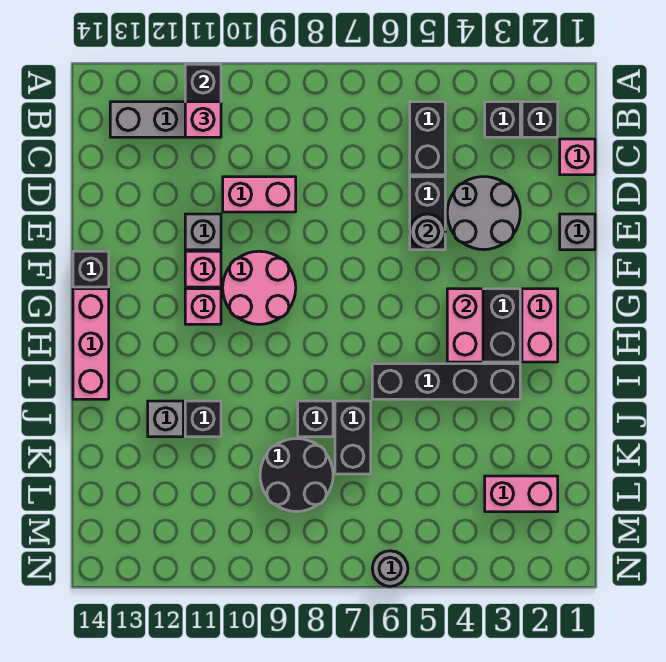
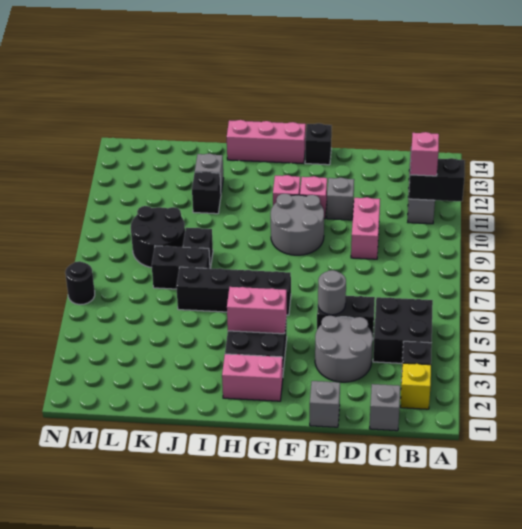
black brick B2 level 1 -> yellow brick B2 level 1
black brick B5:C5 level 1 -> black brick B4:C5 level 1
pink brick C1 level 1 -> grey brick C1 level 1
pink round brick F9:G10 level 1 -> grey round brick F9:G10 level 1
black brick I3:I6 level 1 -> black brick G6:J6 level 1
pink brick L2:L3 level 1 -> none
grey round brick N6 level 1 -> black round brick N6 level 1

